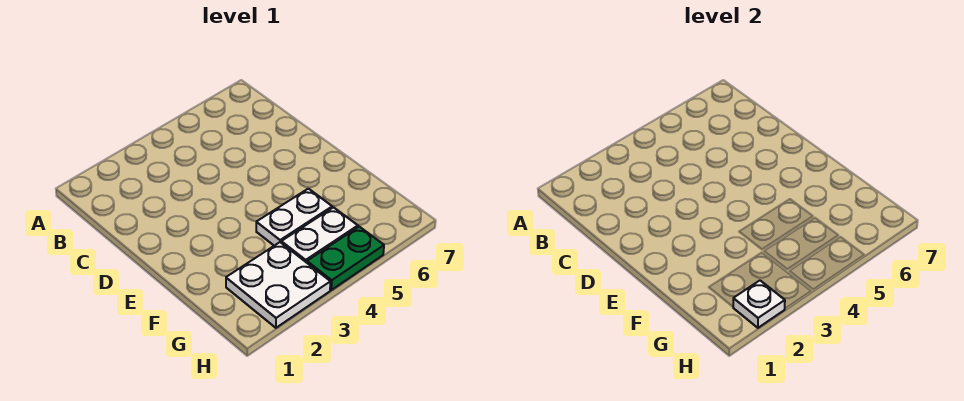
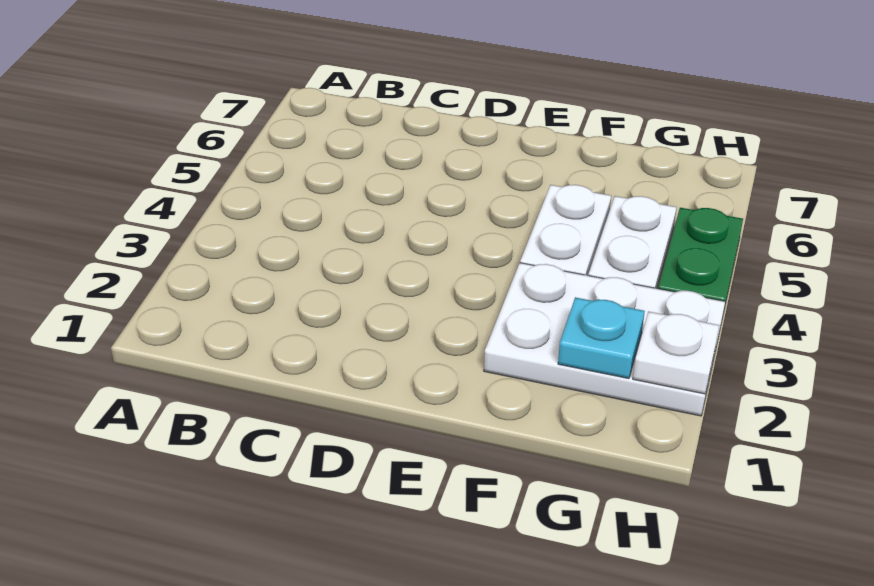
white plate G2:H3 level 1 -> white plate F2:H3 level 1
none -> cyan plate G2 level 2

